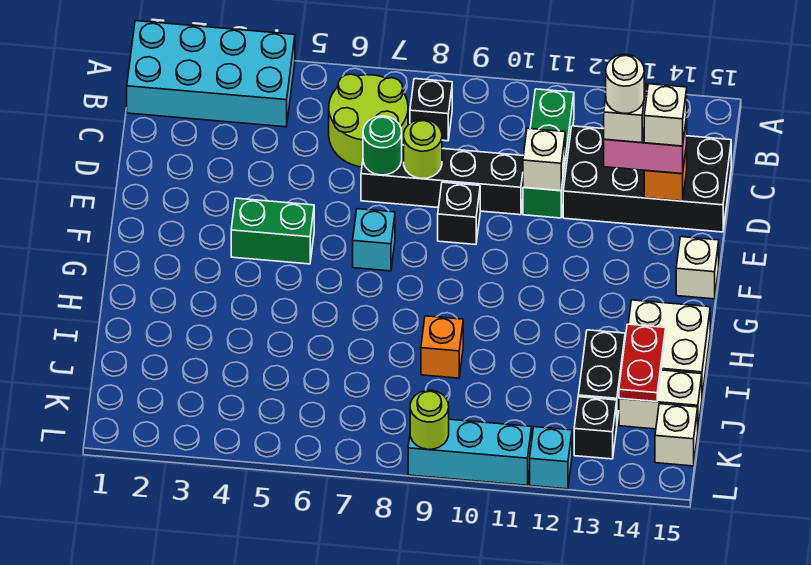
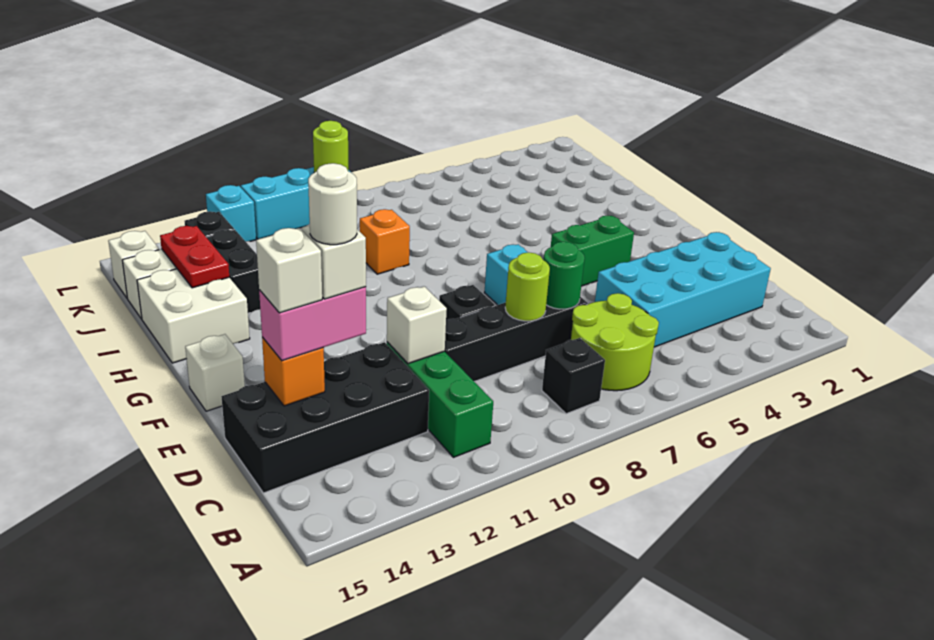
cyan brick A1:B4 level 1 -> cyan brick C2:D5 level 1

